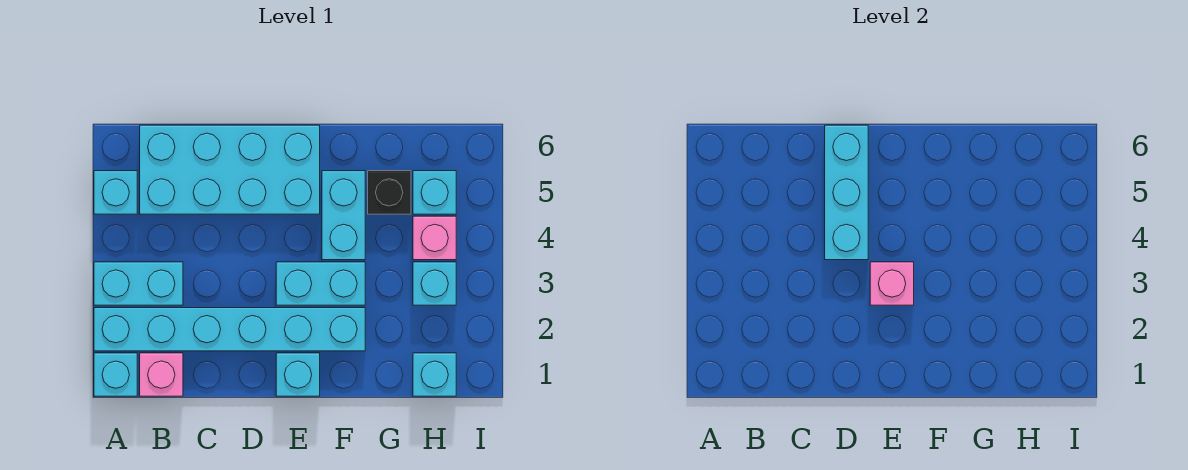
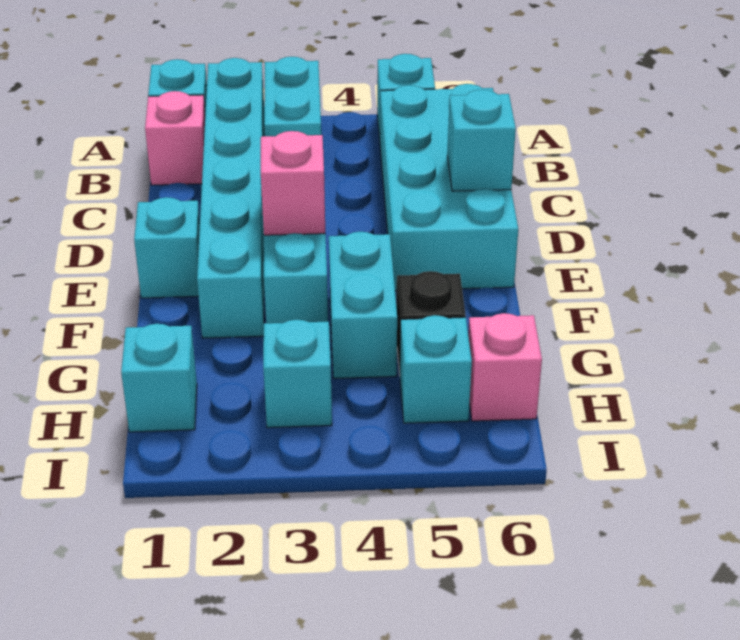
cyan brick D4:D6 level 2 -> cyan brick D6 level 2
cyan brick F4:F5 level 1 -> cyan brick F4:G4 level 1
pink brick H4 level 1 -> pink brick H6 level 1

